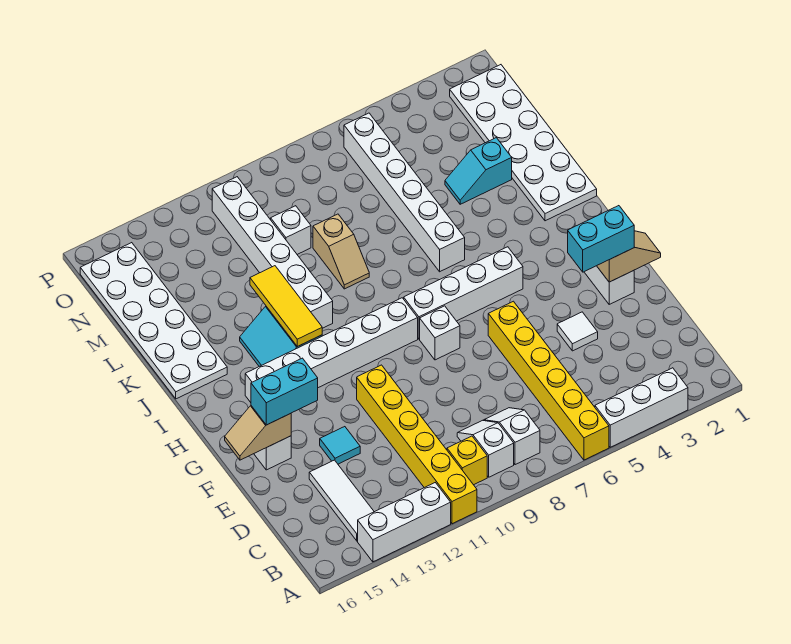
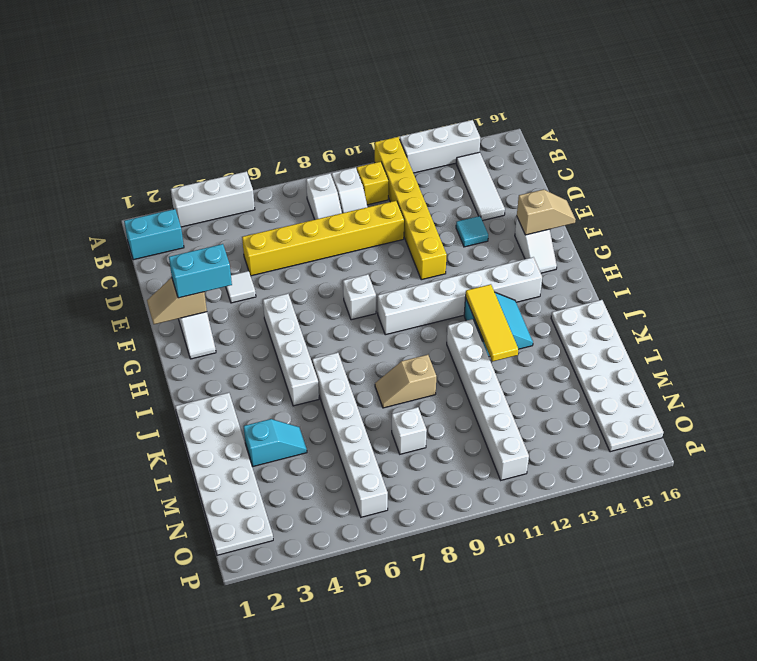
yellow brick A6:F6 level 1 -> yellow brick D5:D10 level 1
cyan brick F14:F15 level 3 -> cyan brick B1:B2 level 1
white brick H5:H8 level 1 -> white brick G5:J5 level 1
tan slope K9:L9 level 1 top L -> tan slope K8:K9 level 1 top 9
white brick M10 level 1 -> white brick M8 level 1

